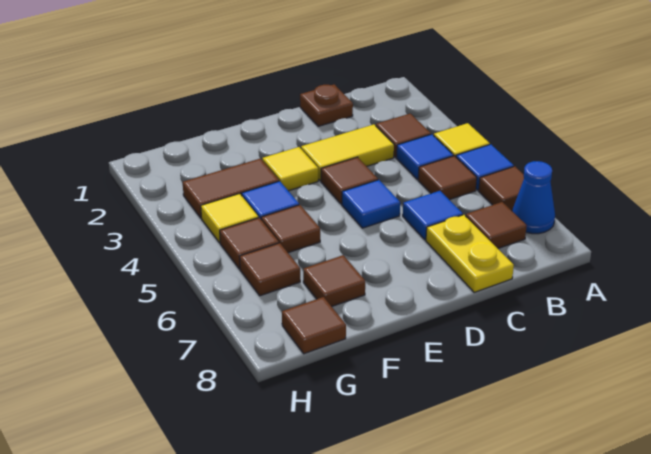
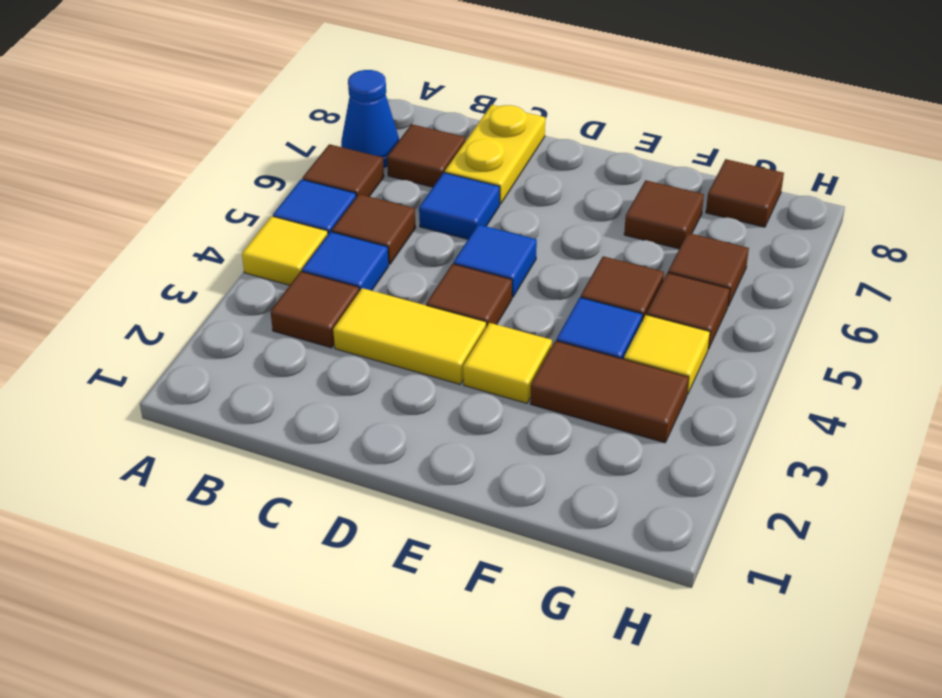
brown plate C1 level 1 -> none

